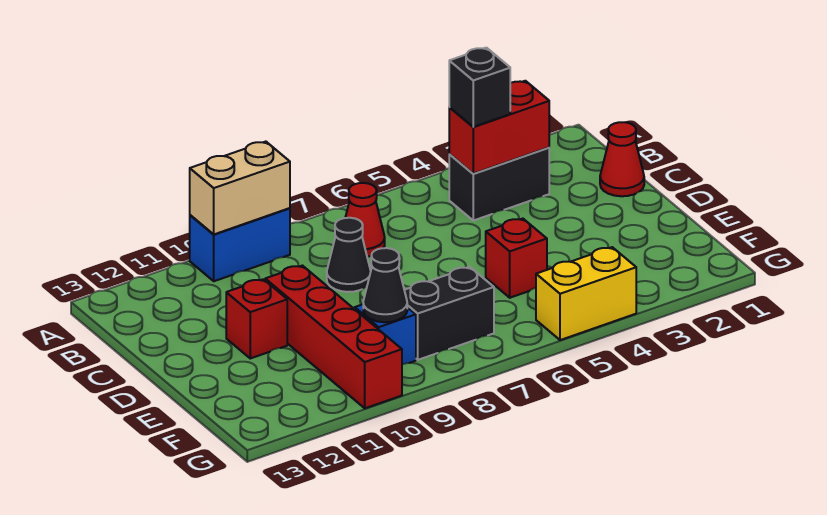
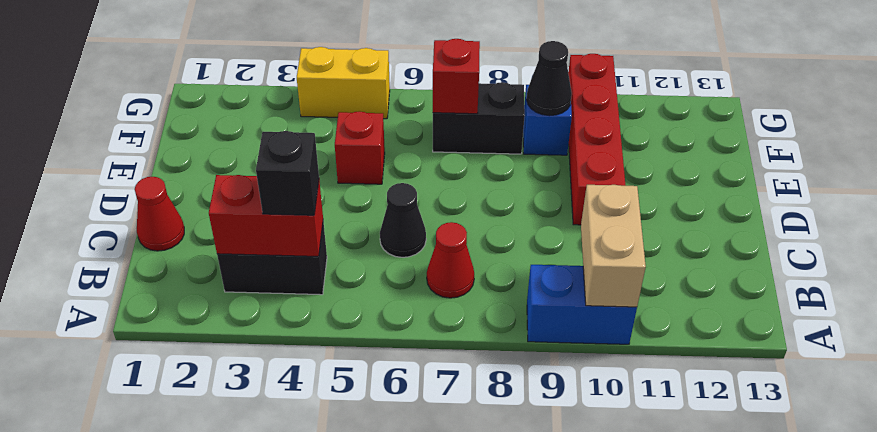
tan brick A9:A10 level 2 -> tan brick A10:B10 level 2
black cone C8 level 1 -> black cone C6 level 1
red brick D11 level 1 -> red brick F7 level 2

